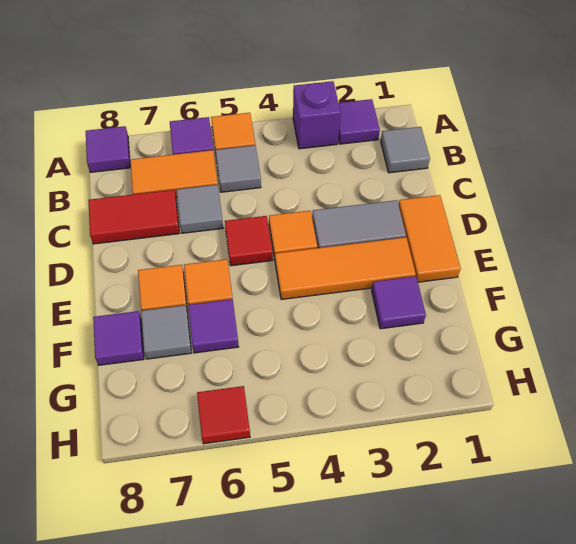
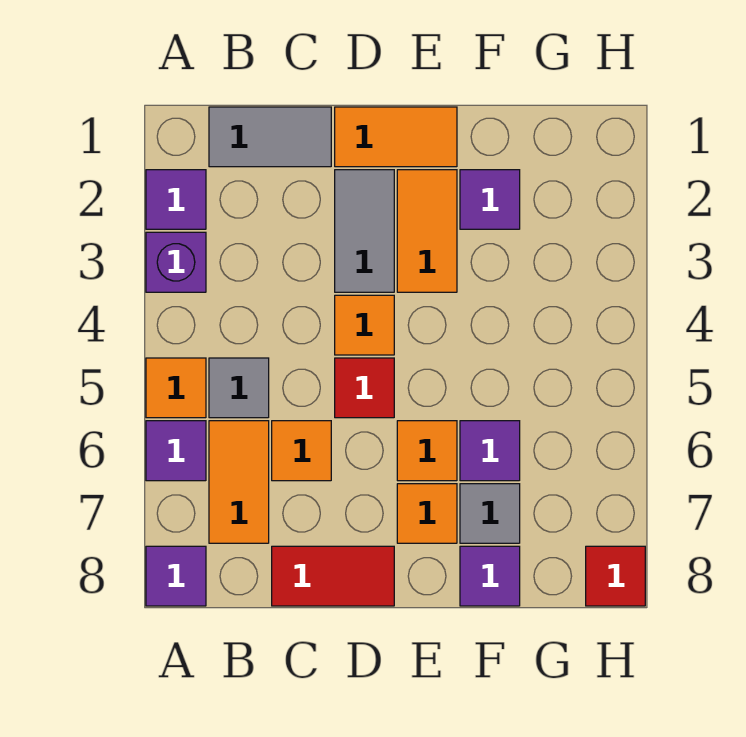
grey tile B1 level 1 -> grey tile B1:C1 level 1
grey tile C6 level 1 -> orange tile C6 level 1
red tile C7:C8 level 1 -> red tile C8:D8 level 1
orange tile E2:E4 level 1 -> orange tile E2:E3 level 1
red tile H6 level 1 -> red tile H8 level 1

